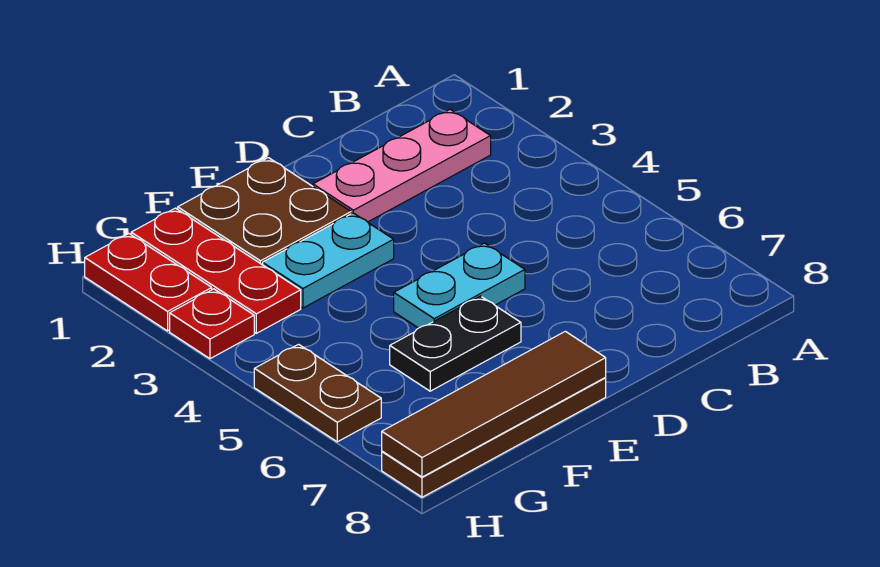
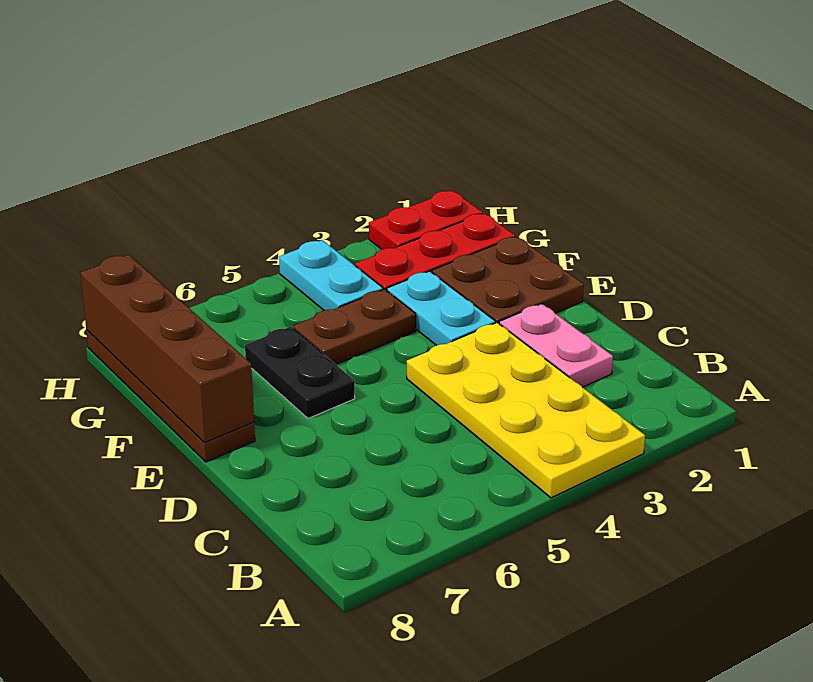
none -> yellow plate A3:D4 level 1
pink plate B2:D2 level 1 -> pink plate C2:D2 level 1
cyan plate D5:E5 level 1 -> cyan plate G4:H4 level 1
brown tile E8:H8 level 2 -> brown brick E8:H8 level 2
red plate H3 level 1 -> none
brown plate H5:H6 level 1 -> brown plate F4:F5 level 1

